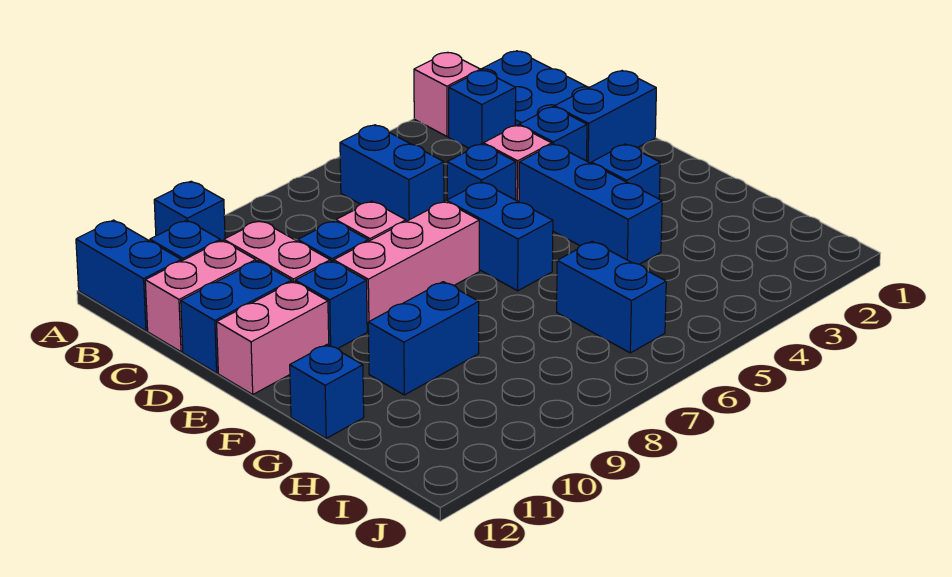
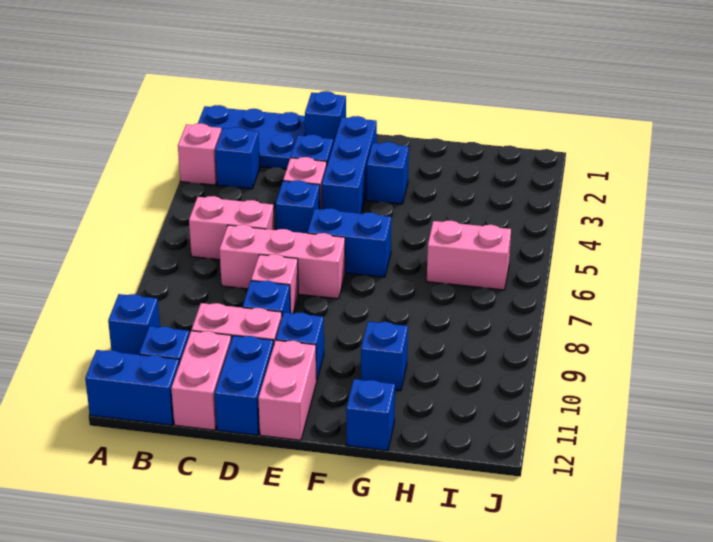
blue brick B6:C6 level 1 -> pink brick B6:C6 level 1
blue brick D1:D2 level 1 -> blue brick D1 level 1
blue brick E4:G4 level 1 -> blue brick E2:E4 level 1
pink brick E7:E9 level 1 -> pink brick C7:E7 level 1
blue brick G9:G10 level 1 -> blue brick G10 level 1
blue brick H6:I6 level 1 -> pink brick H6:I6 level 1

